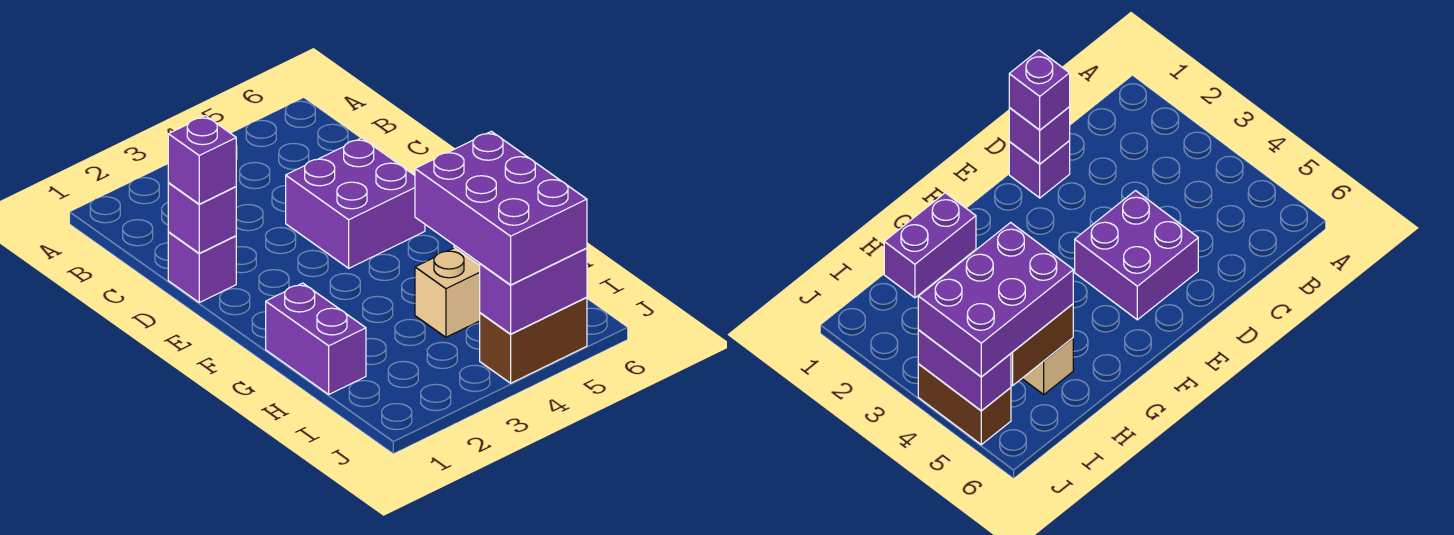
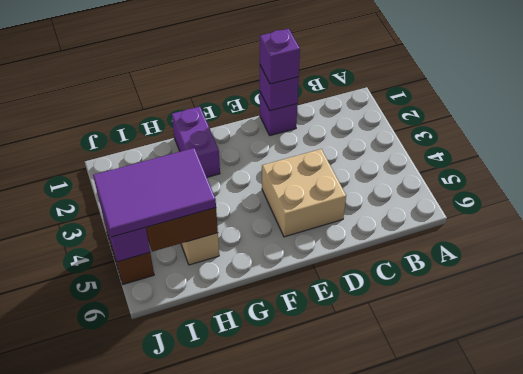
purple brick D4:E5 level 1 -> tan brick D4:E5 level 1
purple brick G1:H1 level 1 -> purple brick G1:G2 level 1
purple brick H4:J5 level 3 -> purple tile H4:J5 level 3

